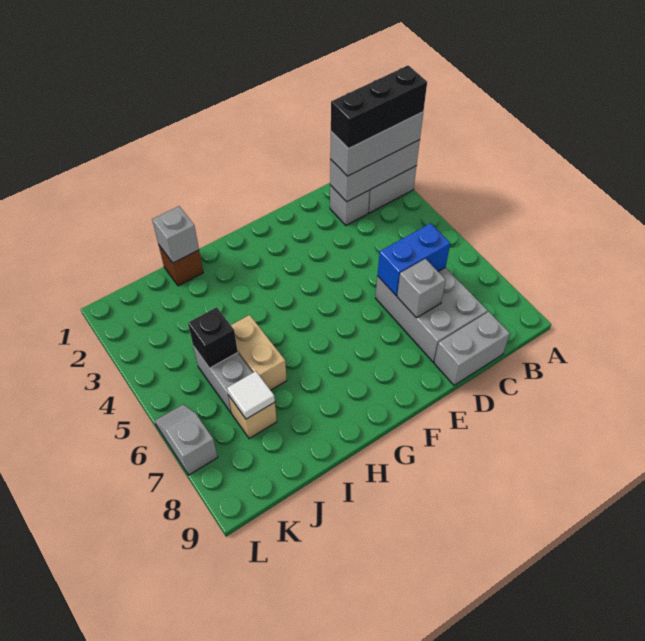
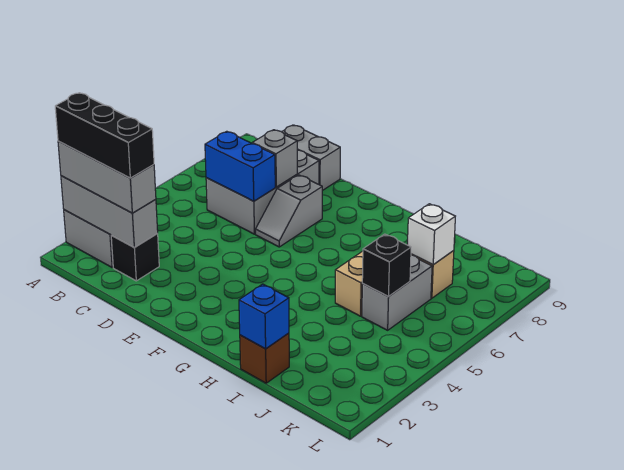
grey brick C2 level 1 -> black brick C2 level 1
grey brick I1 level 2 -> blue brick I1 level 2
white tile J7 level 2 -> white brick J7 level 2
grey slope L6:L7 level 1 top 7 -> grey slope E6:E7 level 1 top 7

